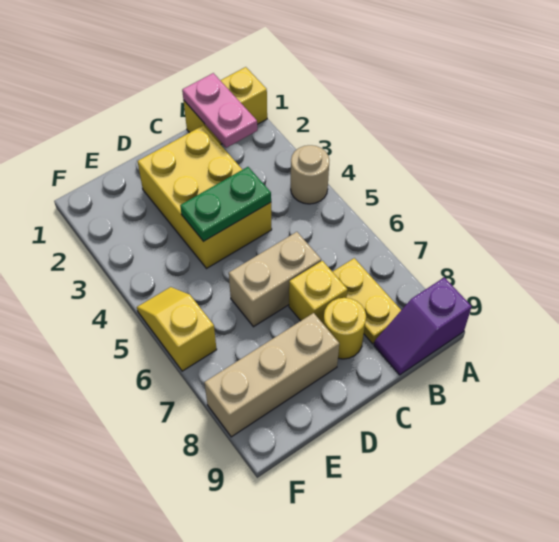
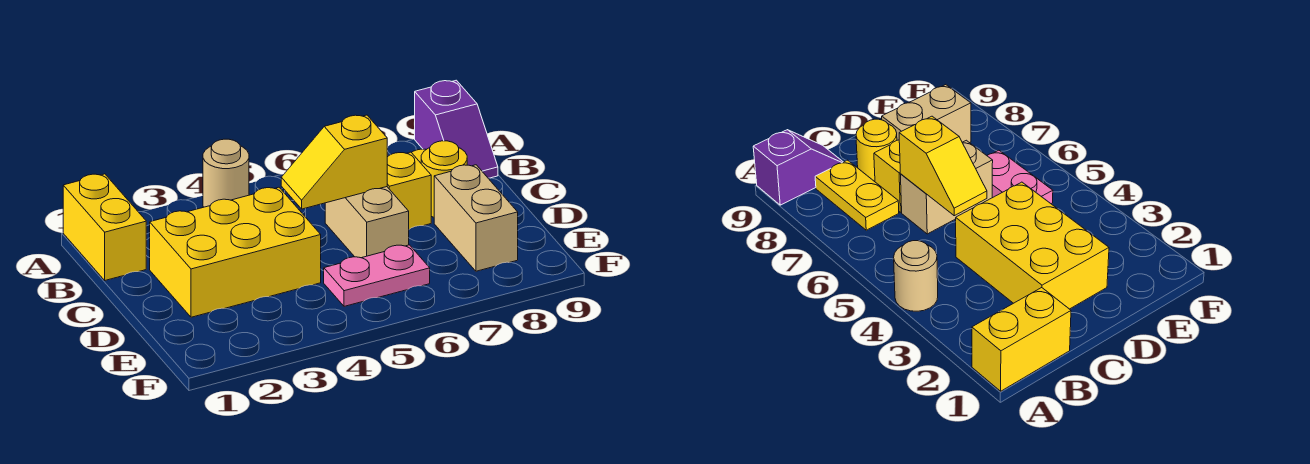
pink plate B1:B2 level 2 -> pink plate E5:E6 level 1
green plate C4:D4 level 2 -> none
tan brick D8:F8 level 1 -> tan brick D8:E8 level 1
yellow slope F5:F6 level 1 top 6 -> yellow slope C5:C6 level 2 top 6

